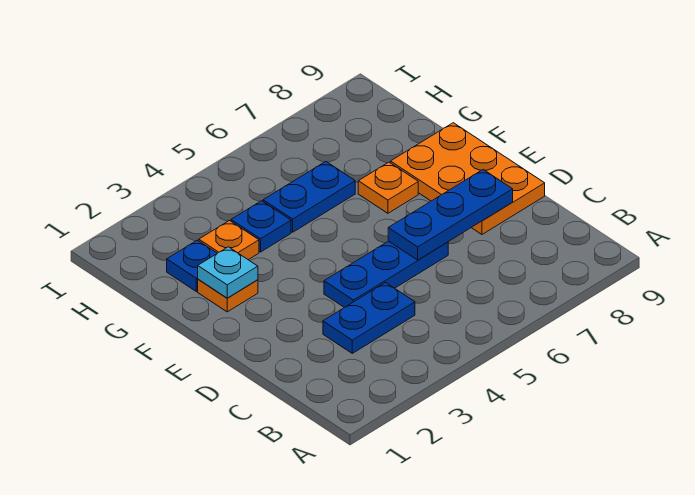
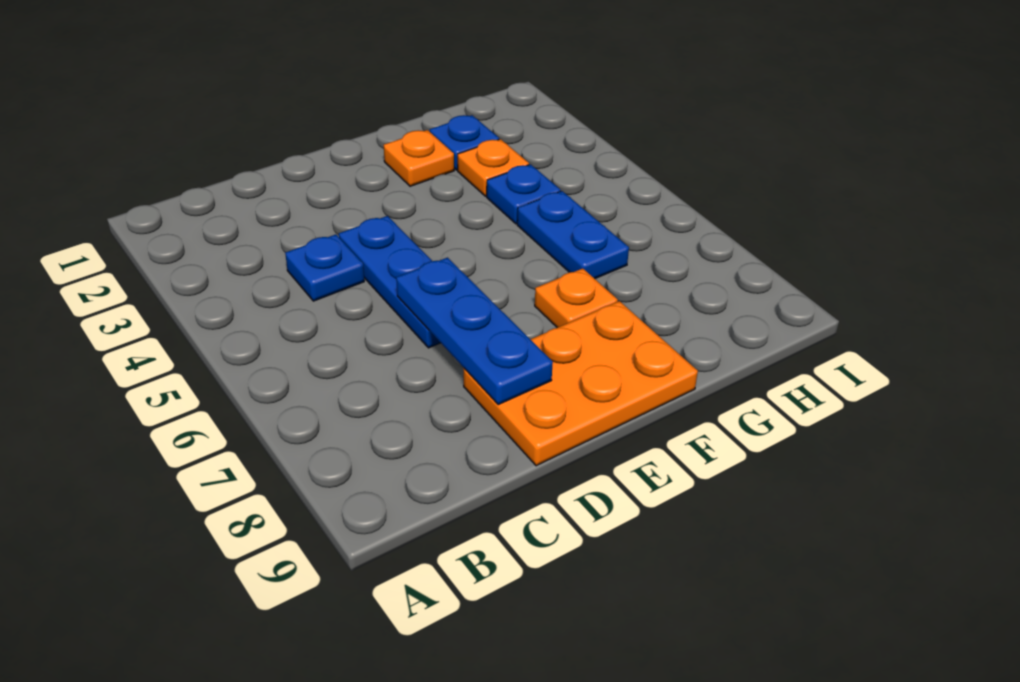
blue plate C3:C4 level 1 -> blue plate C4 level 1
cyan plate F2 level 2 -> none

